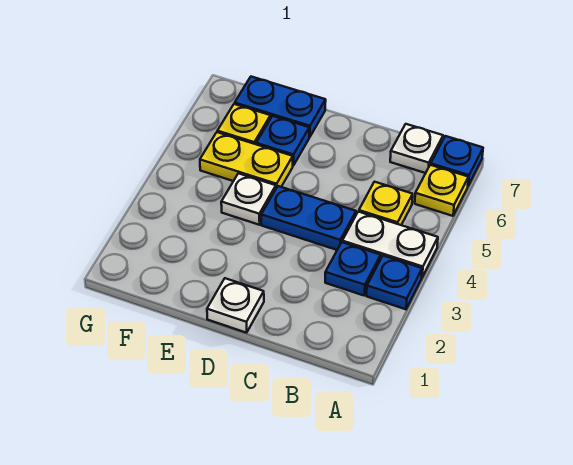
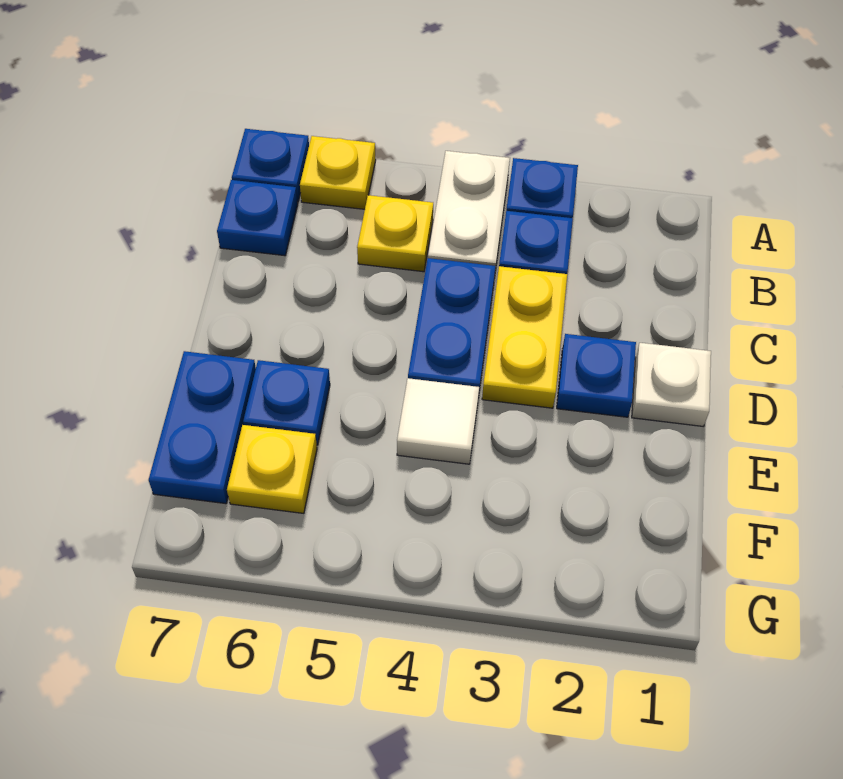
white plate B7 level 1 -> blue plate B7 level 1
none -> blue plate D2 level 1
white plate E4 level 1 -> white tile E4 level 1
yellow plate E5:F5 level 1 -> yellow plate C3:D3 level 1

